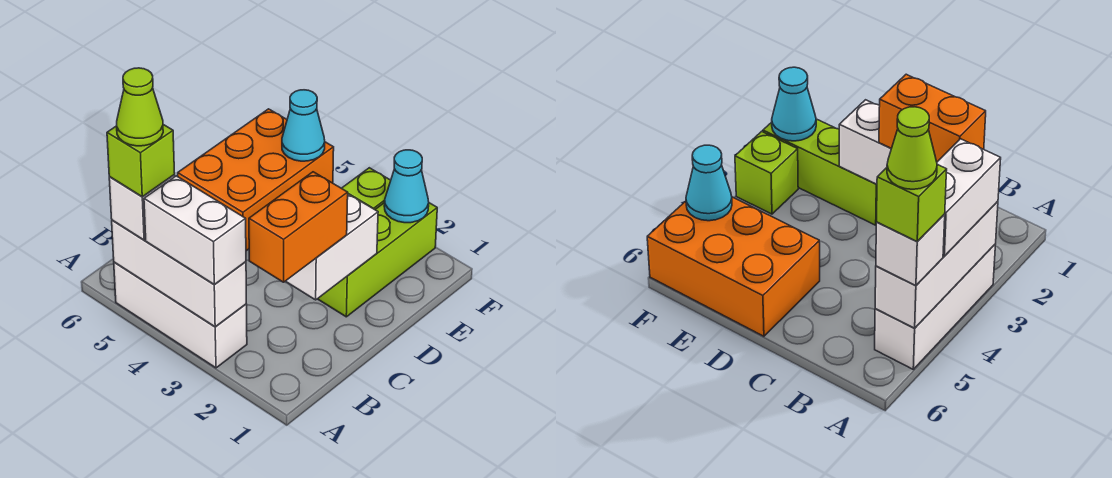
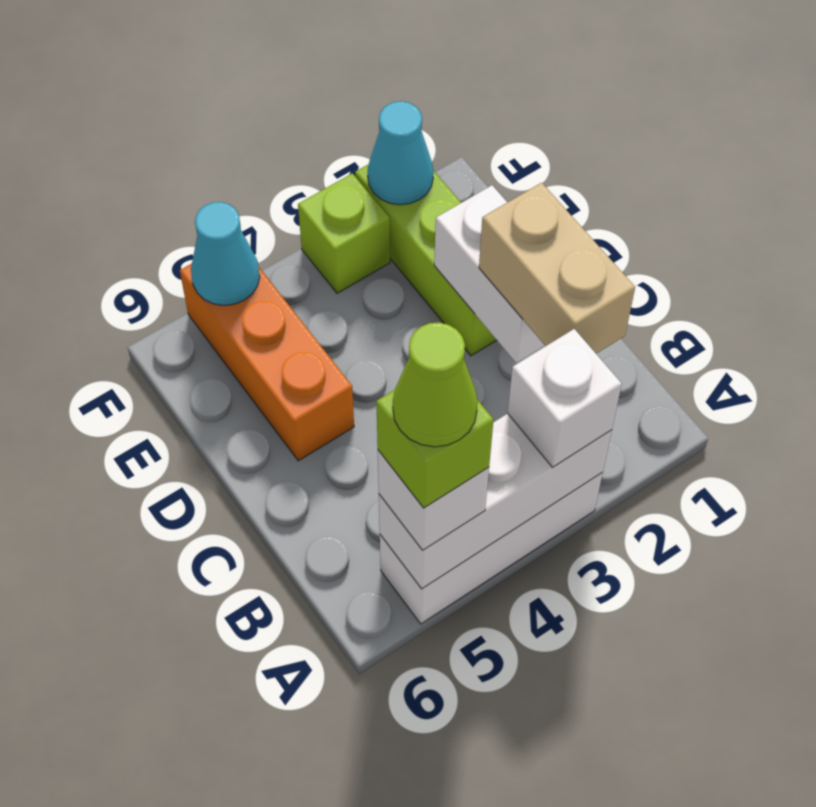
white brick A3:A4 level 3 -> white brick A3 level 3
orange brick B2:C2 level 3 -> tan brick B2:C2 level 3
orange brick D5:F6 level 1 -> orange brick D5:F5 level 1

